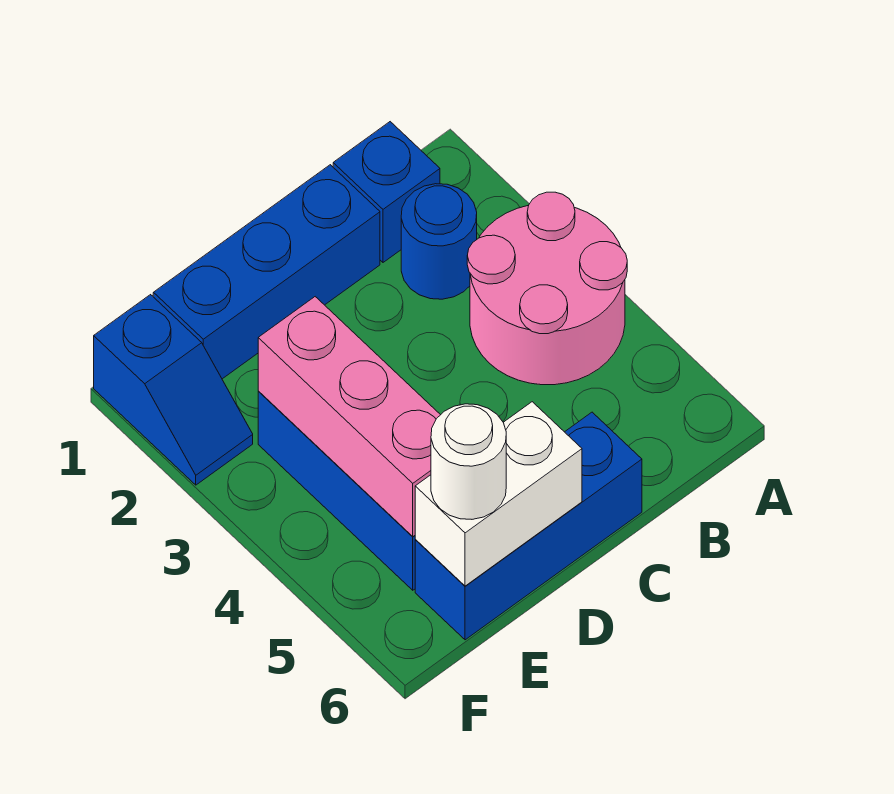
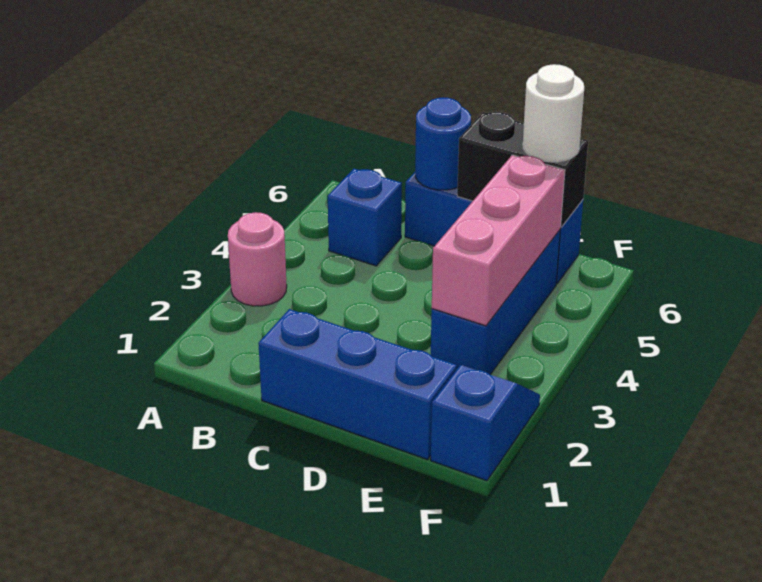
pink round brick A3:B4 level 1 -> pink round brick A3 level 1
blue brick B1 level 1 -> blue brick B5 level 1
blue round brick B2 level 1 -> blue round brick C6 level 2
white brick D6:E6 level 2 -> black brick D6:E6 level 2

